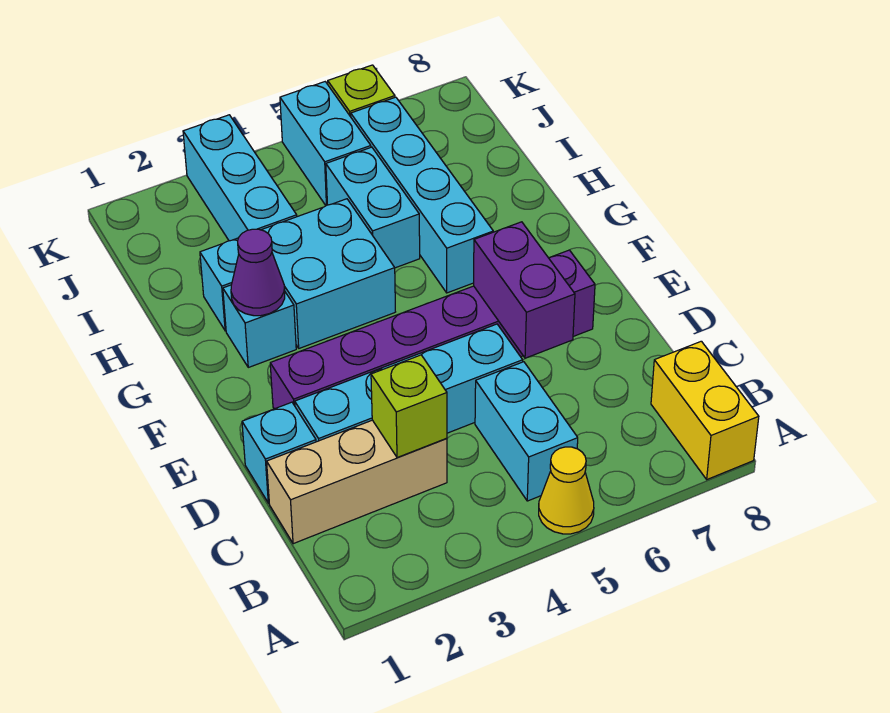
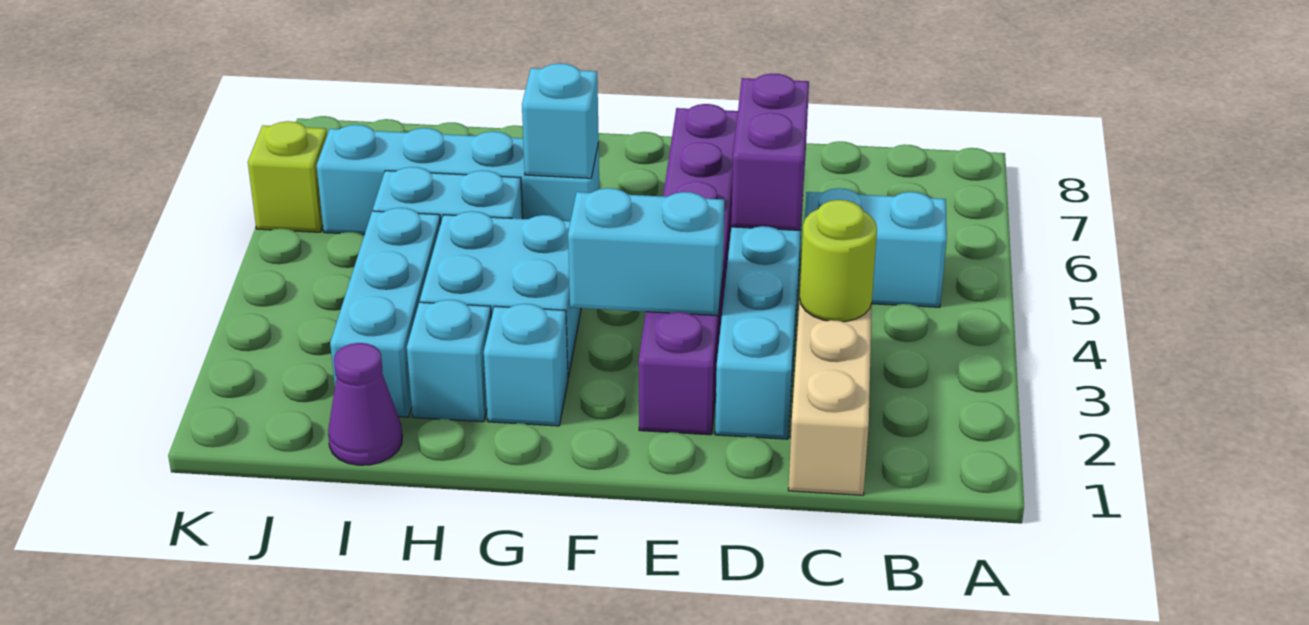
yellow cone A5 level 1 -> none
yellow brick A8:B8 level 1 -> none
lime brick C3 level 2 -> lime round brick C3 level 2
cyan brick D1 level 1 -> cyan brick G6 level 2
purple brick D6:E6 level 2 -> purple brick D5:D6 level 2
purple cone G2 level 2 -> purple cone I1 level 1
cyan brick I3:K3 level 1 -> cyan brick I2:I4 level 1
cyan brick J5:K5 level 1 -> cyan brick E3:F3 level 2

